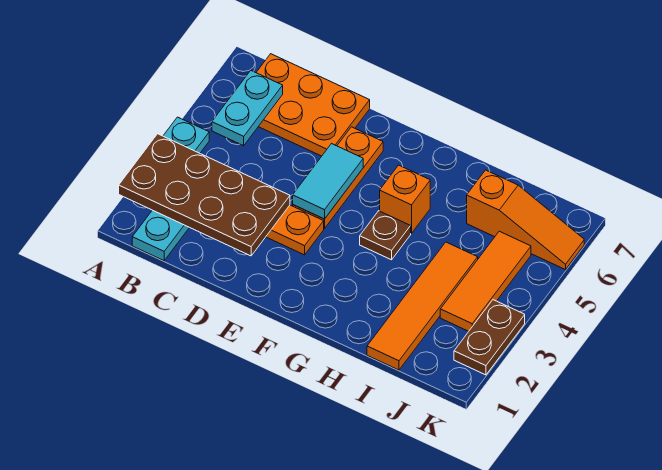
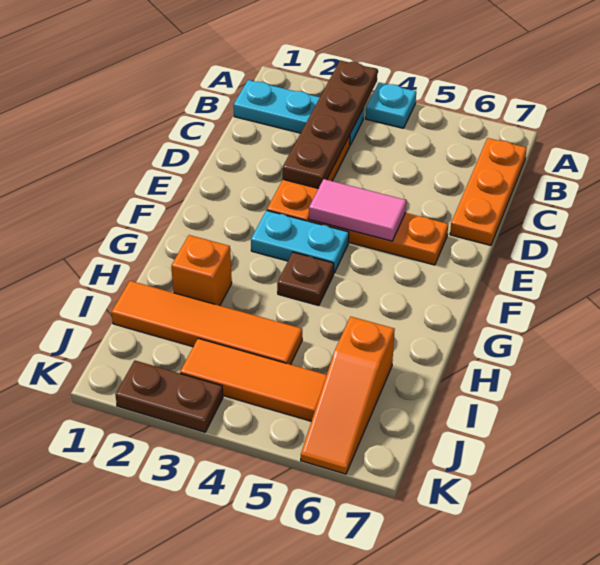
brown plate A2:D3 level 2 -> brown plate A3:D3 level 2
cyan plate B5:B6 level 2 -> cyan plate F3:F4 level 1
orange plate B6:D7 level 1 -> orange plate B7:D7 level 1
cyan tile E4:E5 level 2 -> pink tile E4:E5 level 2
orange brick G5 level 1 -> orange brick H2 level 1

